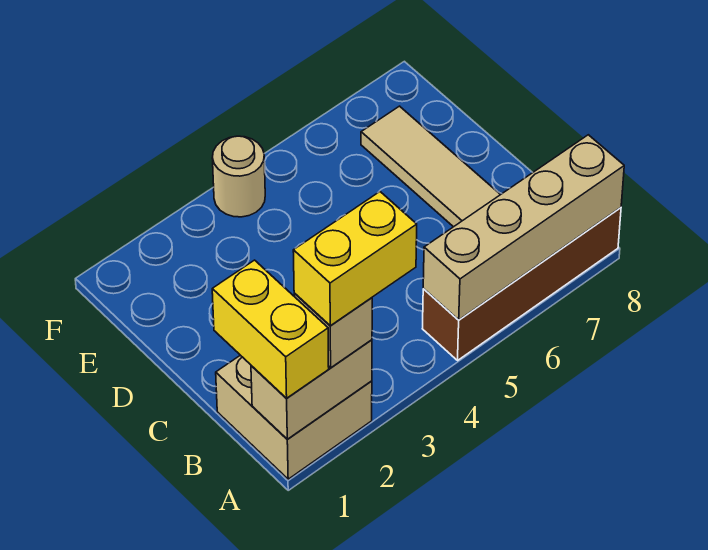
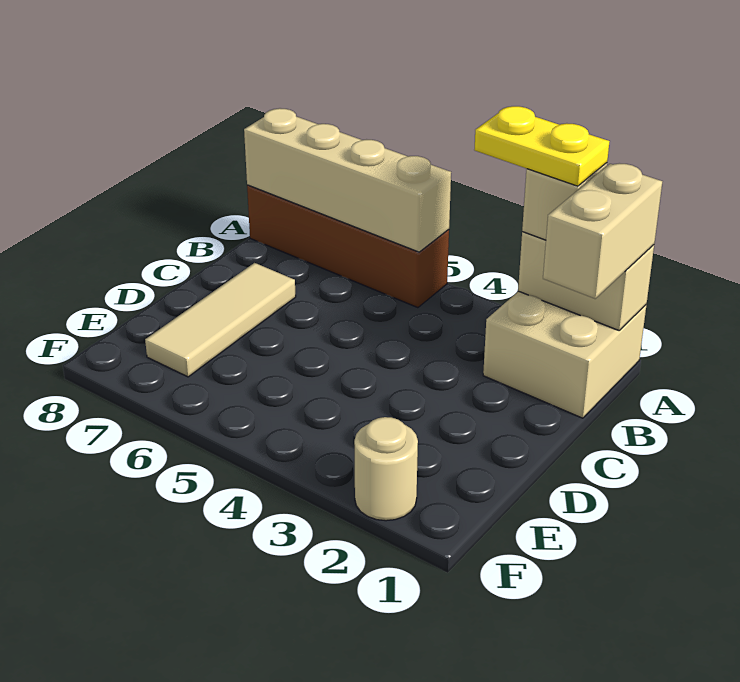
yellow brick A1:B1 level 3 -> tan brick A1:B1 level 3
yellow brick A2:A3 level 4 -> yellow plate A2:A3 level 4
tan round brick F4 level 1 -> tan round brick F2 level 1

